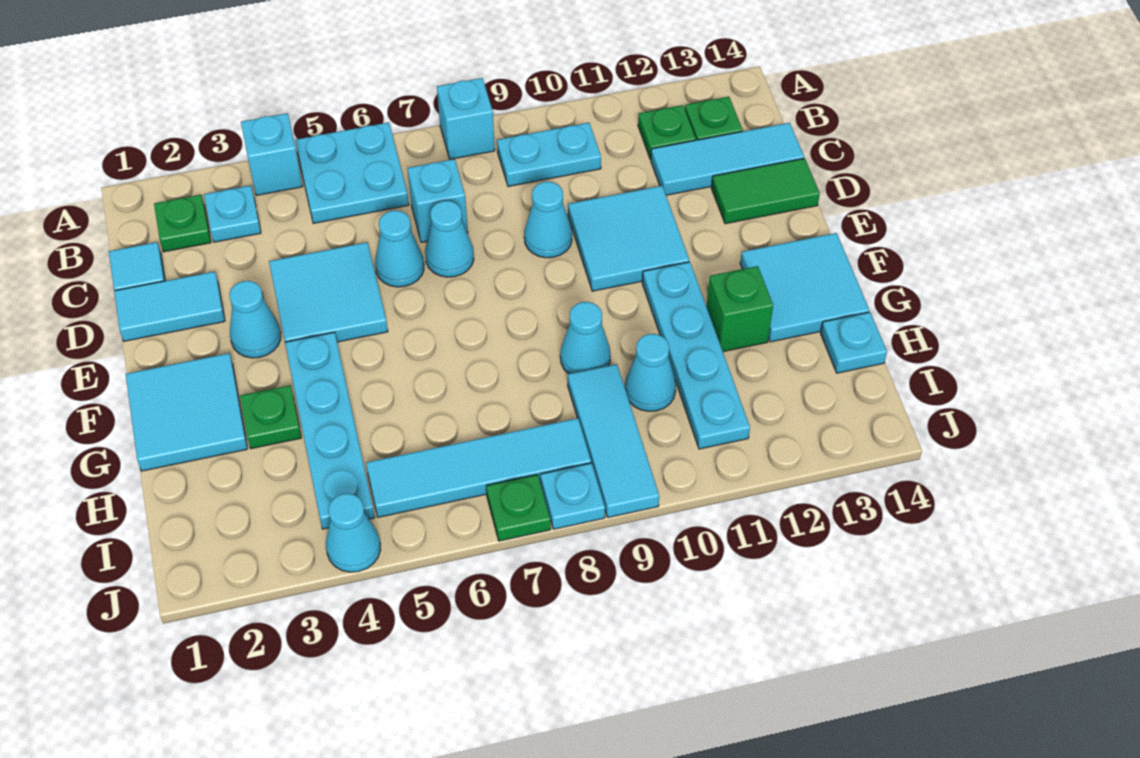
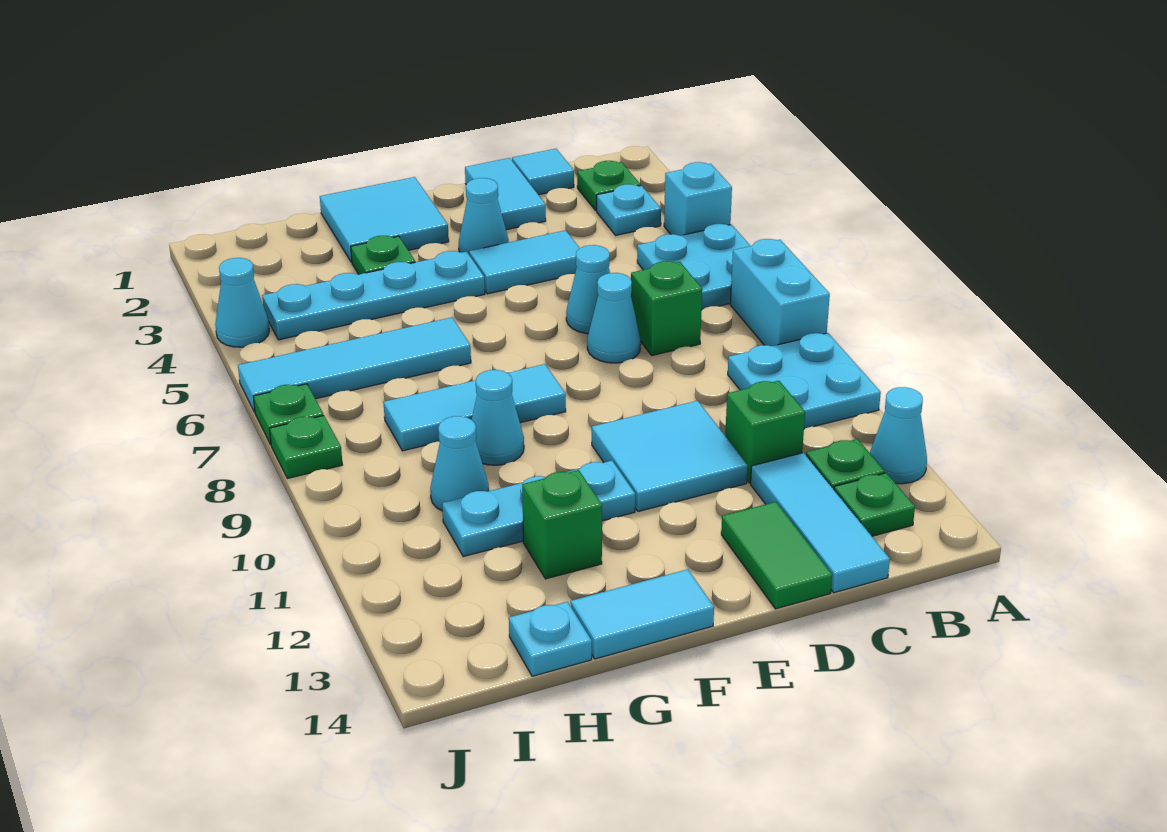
cyan brick A8 level 1 -> cyan brick A7:A8 level 1
cyan plate B9:B10 level 1 -> cyan plate A9:B10 level 1
cyan brick C7 level 1 -> green brick C7 level 1
none -> green brick C11 level 1
cyan tile D4:E5 level 1 -> cyan tile D4:E4 level 1
cyan cone D9 level 1 -> cyan cone A12 level 1
cyan plate F11:I11 level 1 -> cyan plate F11:H11 level 1
cyan tile F13:G14 level 1 -> cyan tile F14:G14 level 1
cyan tile H9:J9 level 1 -> cyan tile F8:H8 level 1
cyan tile I5:I8 level 1 -> cyan tile G6:J6 level 1
cyan plate J8 level 1 -> green plate J8 level 1

